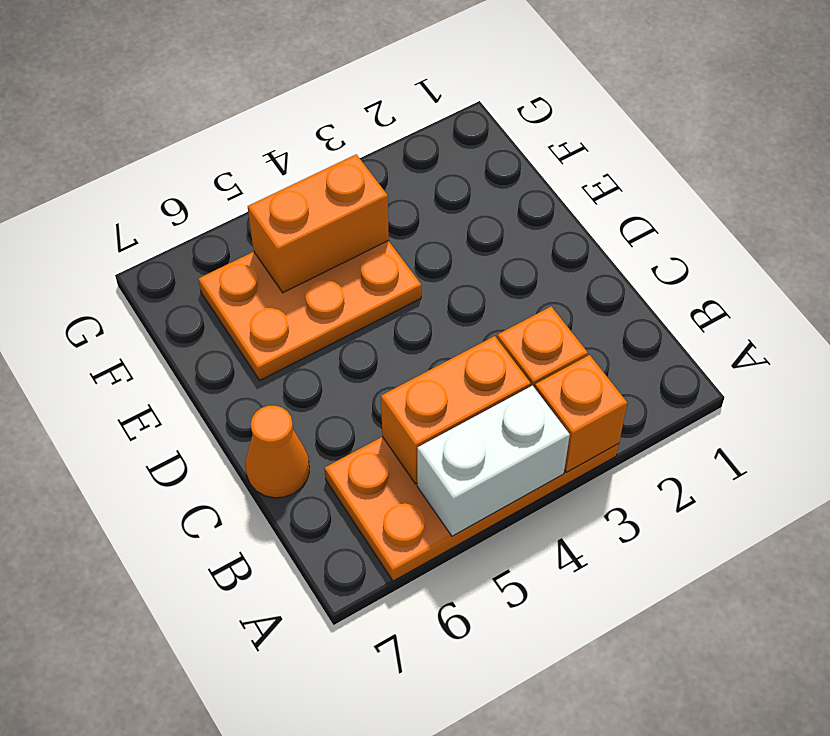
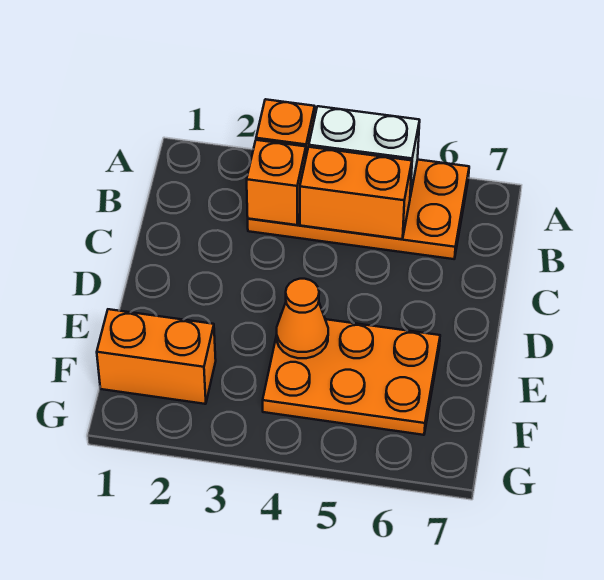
orange cone C7 level 1 -> orange cone E4 level 2
orange brick F4:F5 level 2 -> orange brick F1:F2 level 1

